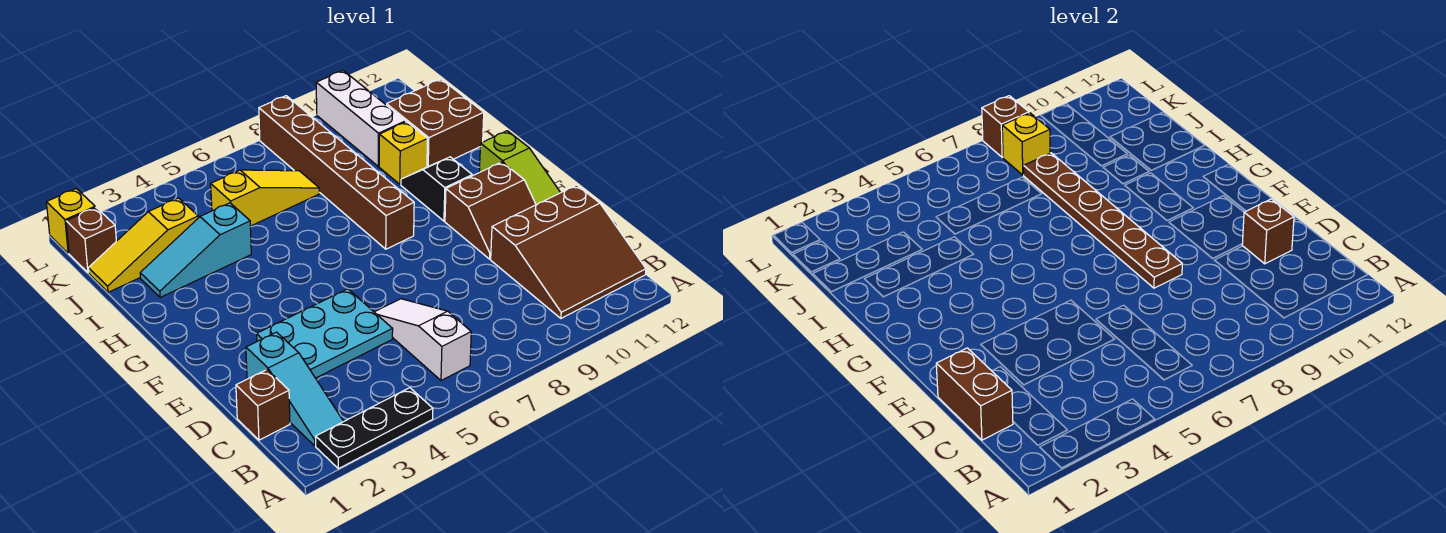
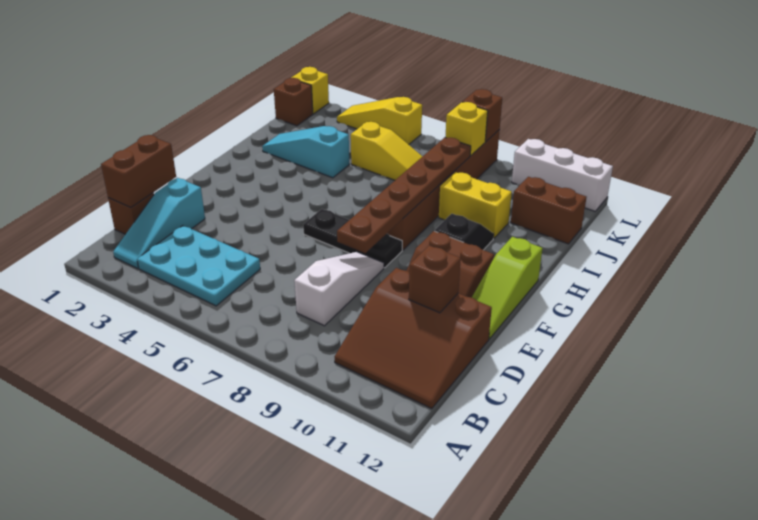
black plate A2:A4 level 1 -> black plate F6:F8 level 1
white slope B6:D6 level 1 top B -> white slope C8:E8 level 1 top C
cyan plate D3:E5 level 1 -> cyan plate B3:C5 level 1
yellow brick I10 level 1 -> yellow brick I9:I10 level 1
brown brick I11:J12 level 1 -> brown brick J11:J12 level 1
yellow slope J1:J3 level 1 top 3 -> yellow slope L3:L5 level 1 top 5
white brick J10:L10 level 1 -> white brick L10:L12 level 1

